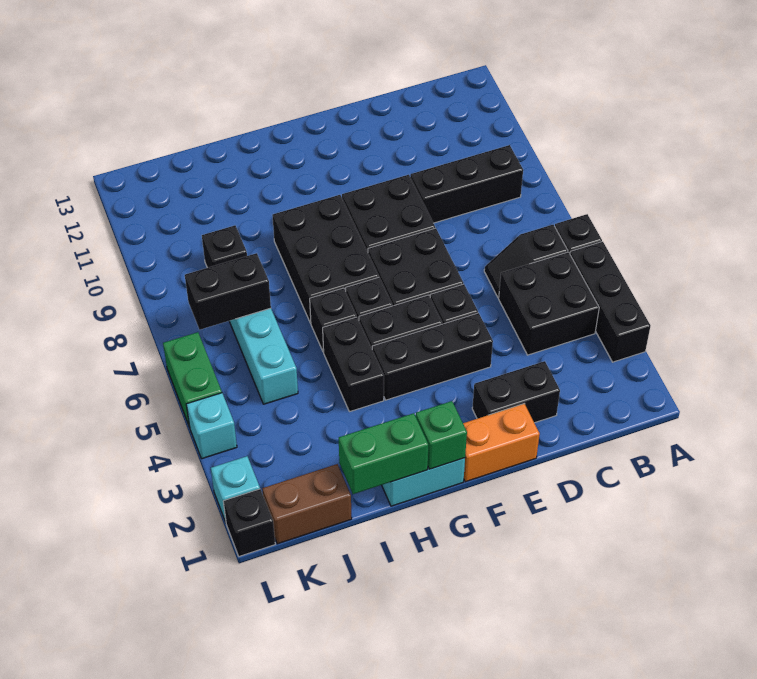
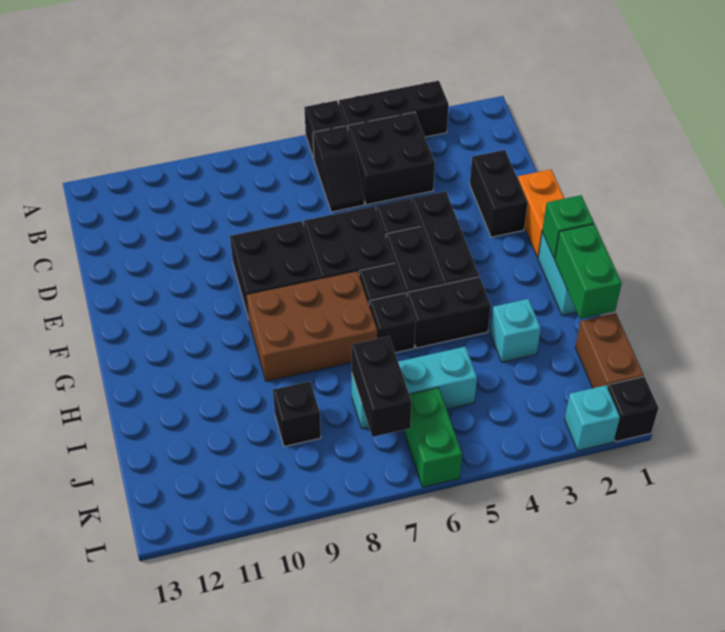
black brick B9:D9 level 1 -> none
black brick G7:H9 level 1 -> brown brick G7:H9 level 1
cyan brick L4 level 1 -> cyan brick I3 level 1
green brick L5:L6 level 1 -> green brick K6:L6 level 1

